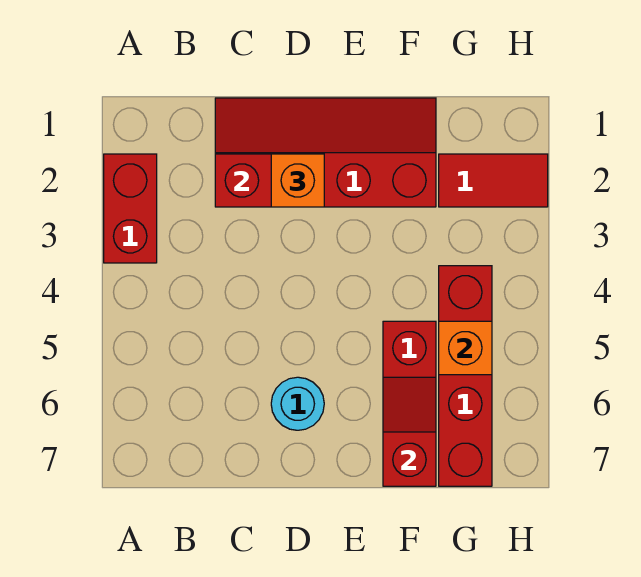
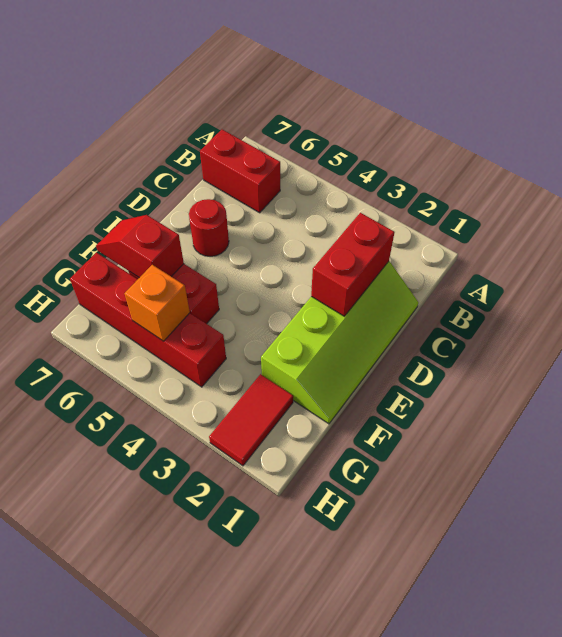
red brick A2:A3 level 1 -> red brick B6:B7 level 1
red slope C1:F2 level 1 top 2 -> lime slope C1:F2 level 1 top 2
orange brick D2 level 3 -> none
cyan round brick D6 level 1 -> red round brick D6 level 1
red slope F6:F7 level 2 top 7 -> red slope F6:F7 level 2 top 6

